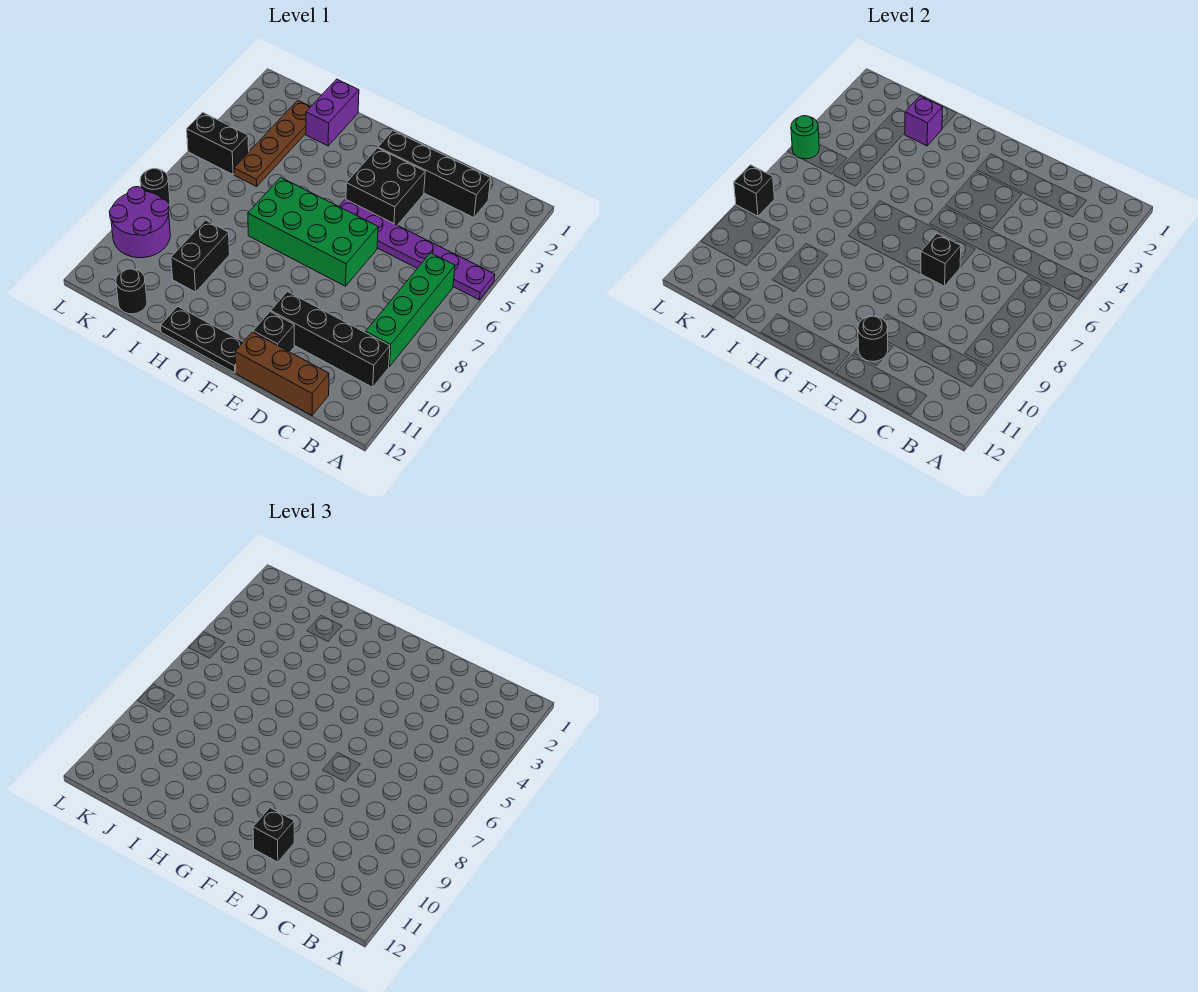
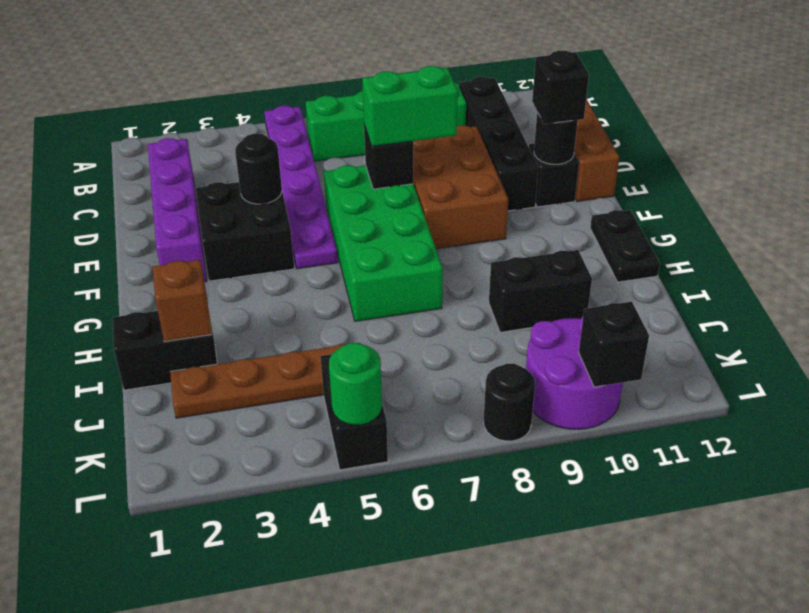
black brick C2:F2 level 1 -> purple brick C2:F2 level 1
none -> brown brick D8:F9 level 1
none -> green brick E7:E8 level 3
black plate F12:H12 level 1 -> black plate G12:H12 level 1
purple brick I1:I2 level 1 -> black brick I1:I2 level 1
purple brick I2 level 2 -> brown brick I2 level 2
black round brick J12 level 1 -> black round brick E4 level 2
black brick L8 level 2 -> black brick L10 level 2

